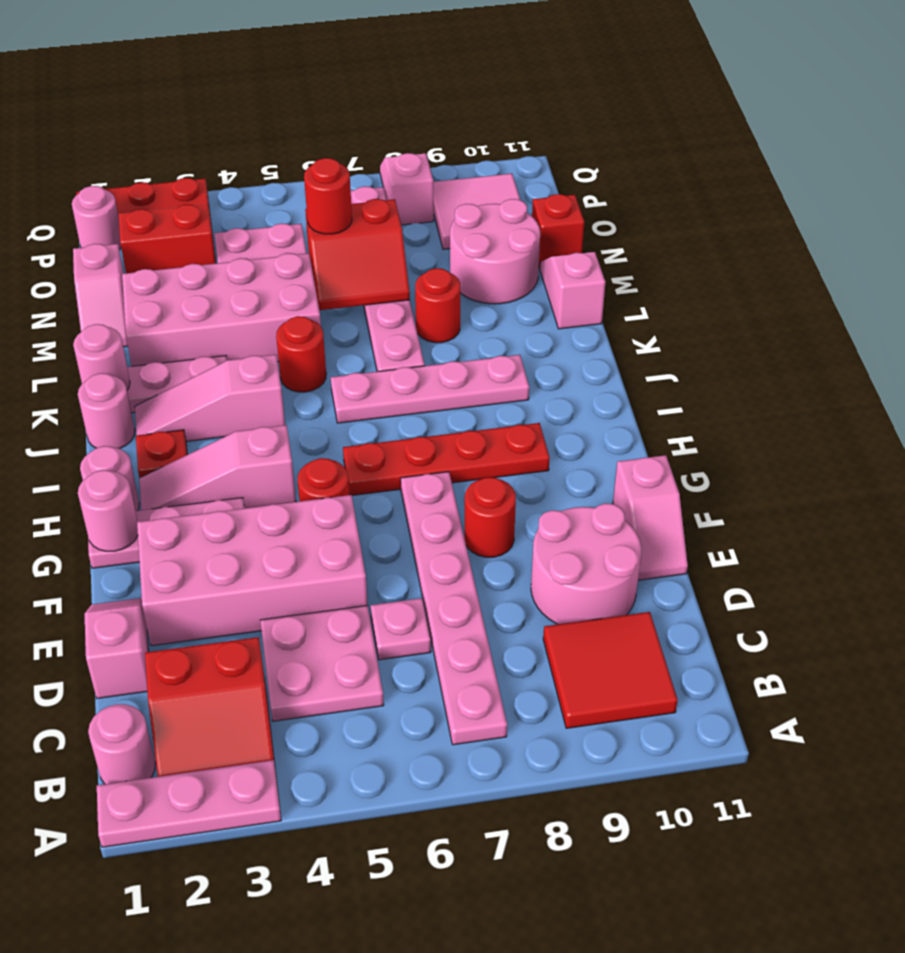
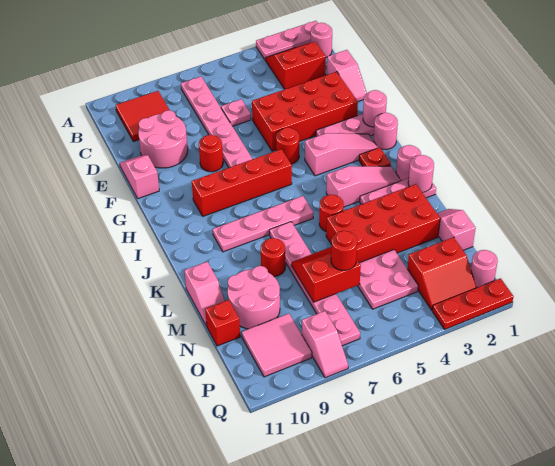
pink plate C4:D5 level 1 -> none
pink brick E2:F5 level 1 -> red brick E2:F5 level 1
red plate H6:H9 level 1 -> red brick H6:H9 level 1
pink brick L2:M5 level 1 -> red brick L2:M5 level 1

